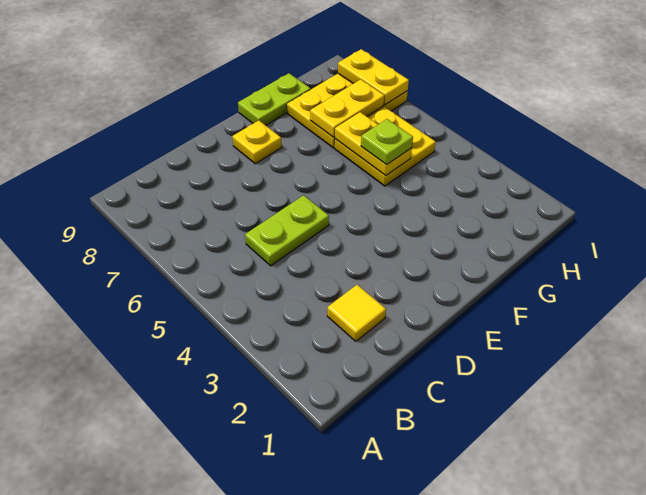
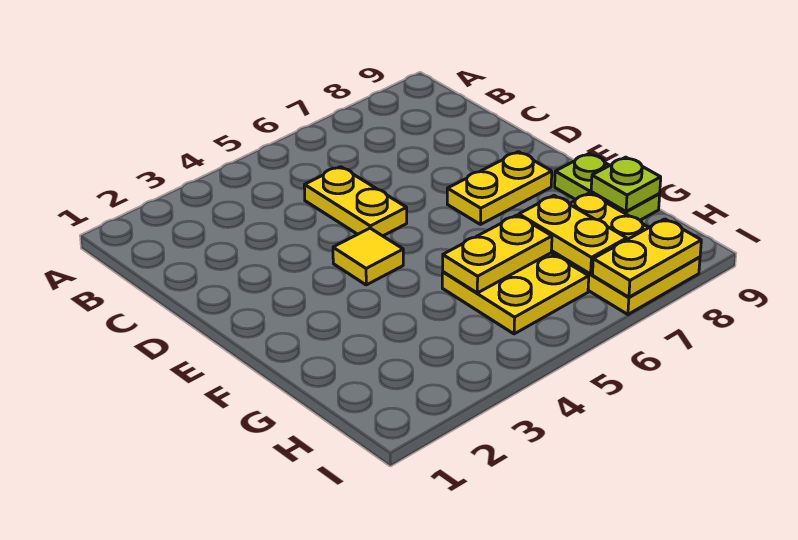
yellow tile C2 level 1 -> yellow tile E4 level 1
lime plate C5:D5 level 1 -> yellow plate C5:D5 level 1
yellow plate E8 level 1 -> yellow plate E7:E8 level 1
lime plate G5 level 3 -> lime plate G9 level 2

